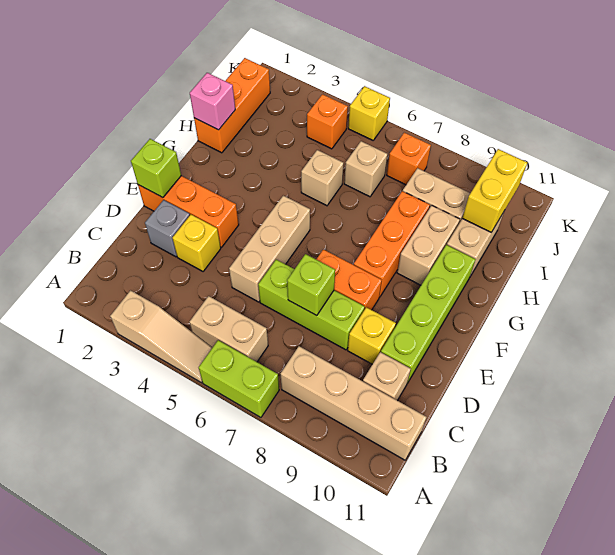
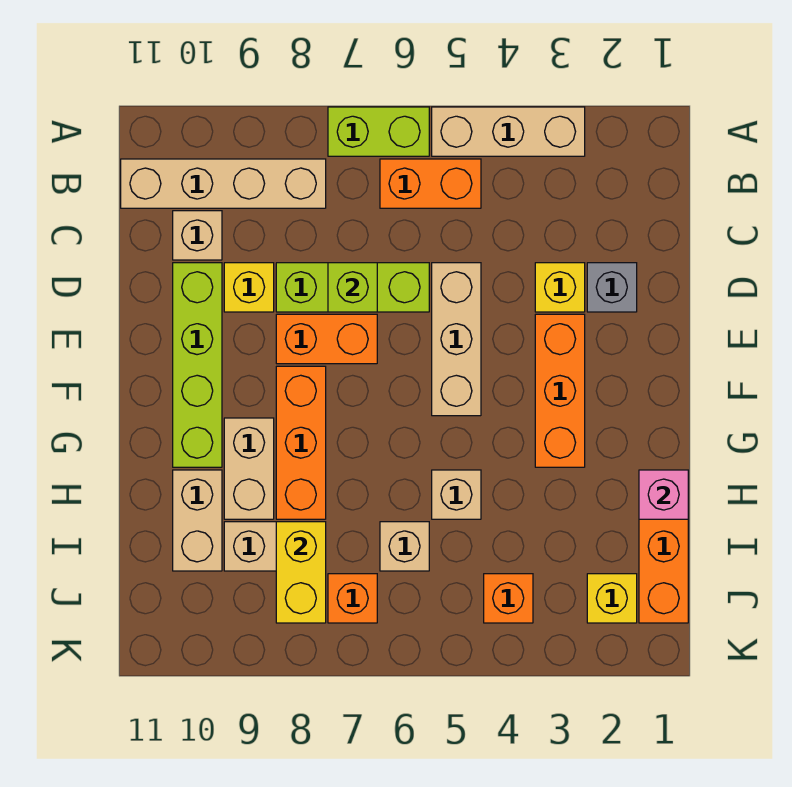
tan slope A3:A5 level 1 top 3 -> tan brick A3:A5 level 1
tan brick B5:B6 level 1 -> orange brick B5:B6 level 1
orange brick E1:E3 level 1 -> orange brick E3:G3 level 1
lime brick E1 level 2 -> none
yellow brick I10:J10 level 2 -> yellow brick I8:J8 level 2
yellow brick K5 level 1 -> yellow brick J2 level 1

